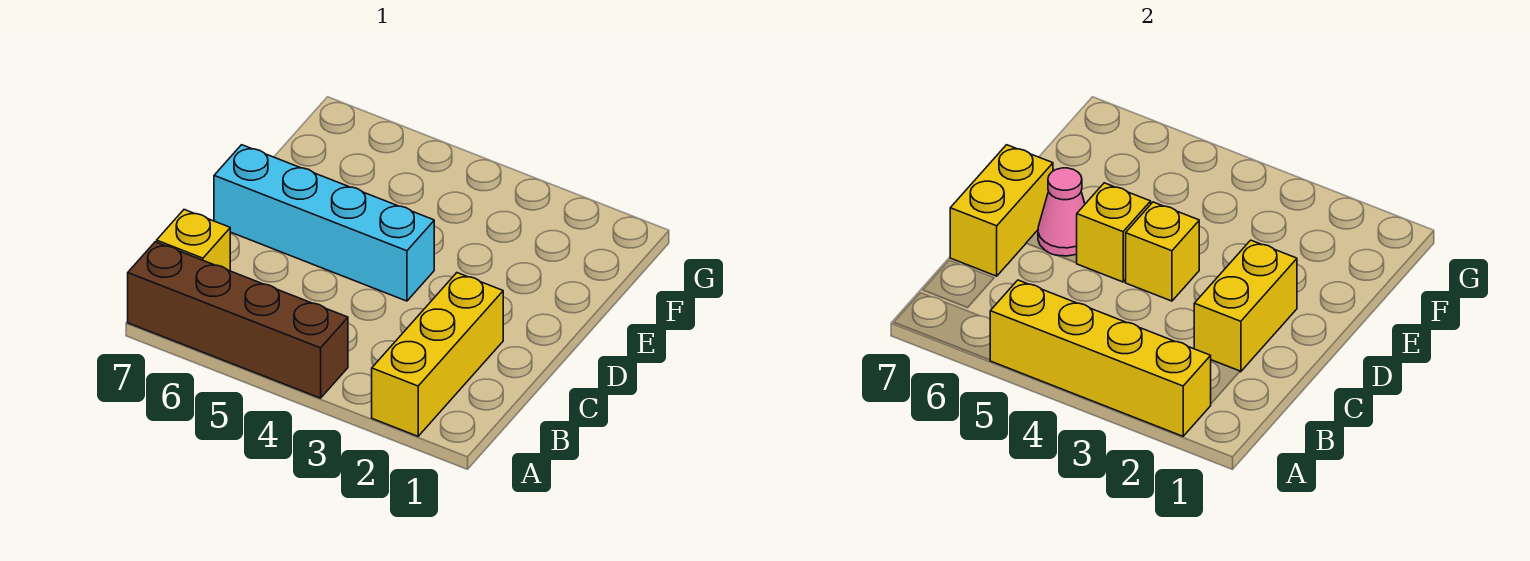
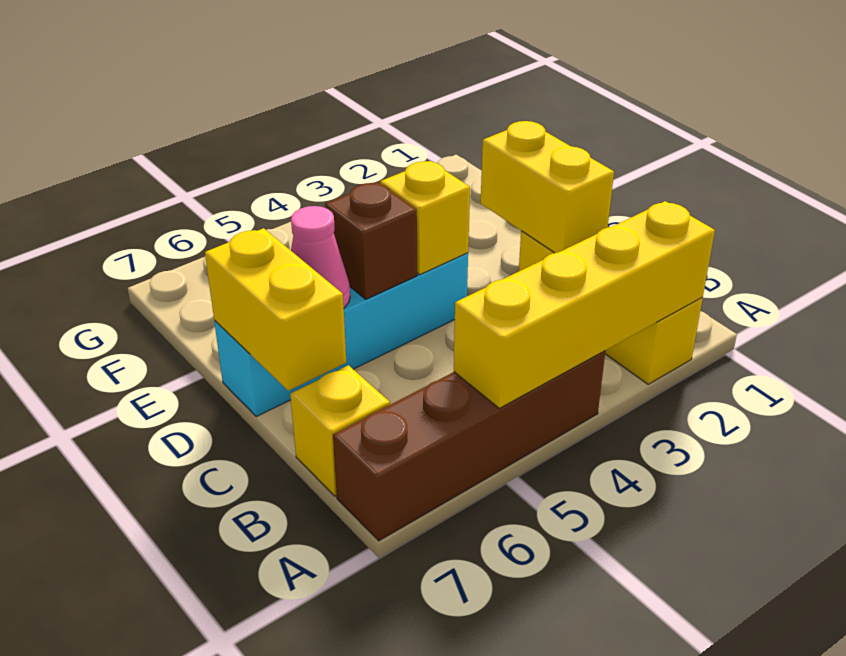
yellow brick D5 level 2 -> brown brick D5 level 2

